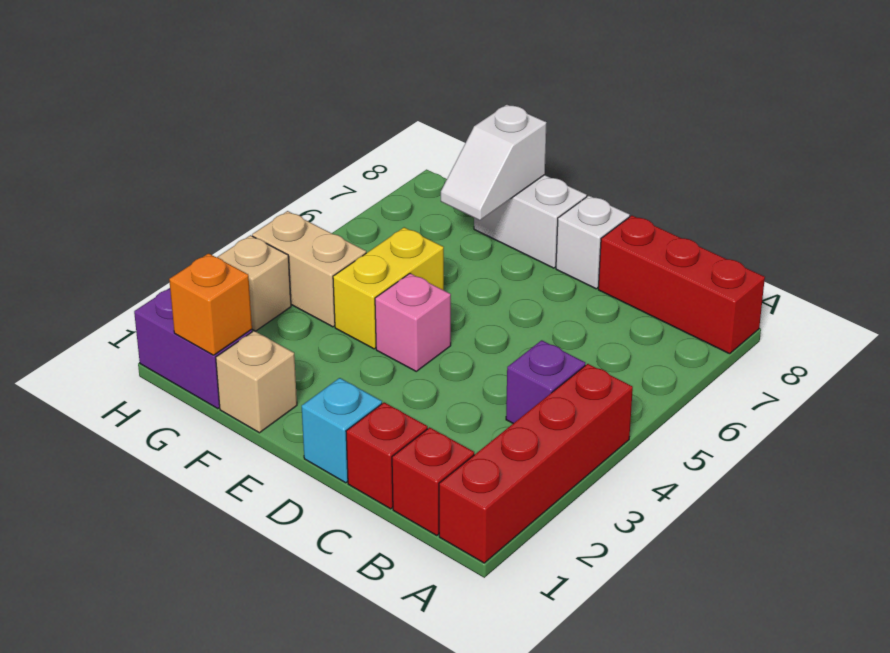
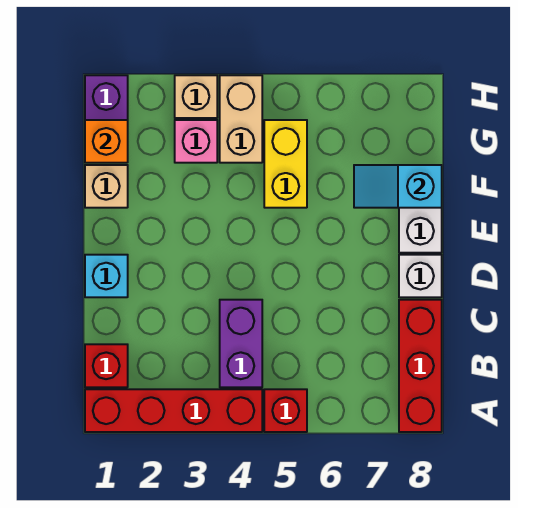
purple brick B4 level 1 -> purple brick B4:C4 level 1
red brick C1 level 1 -> red brick A5 level 1
pink brick E4 level 1 -> pink brick G3 level 1
yellow brick F4:F5 level 1 -> yellow brick F5:G5 level 1
white slope F7:F8 level 2 top 8 -> cyan slope F7:F8 level 2 top 8

